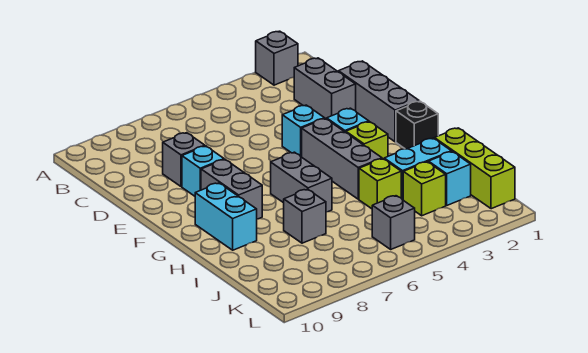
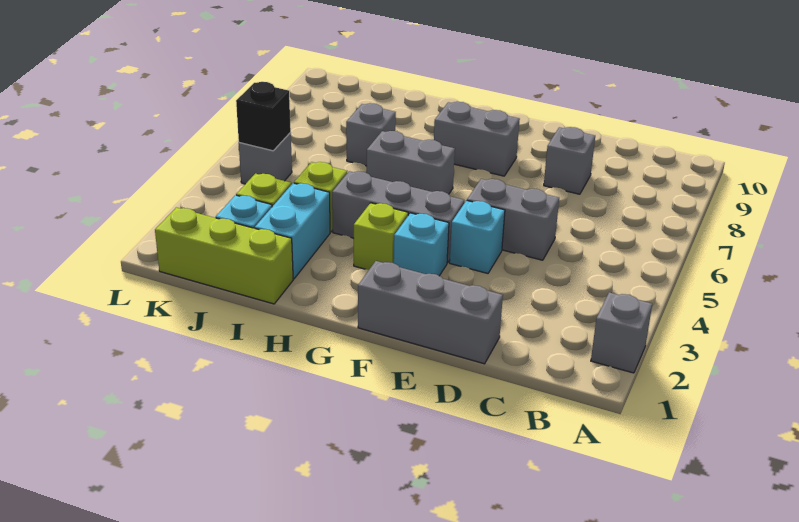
grey brick C2:D2 level 1 -> grey brick D5:E5 level 1
cyan brick E8 level 1 -> none
black brick G1 level 1 -> black brick K5 level 2
cyan brick G9:H9 level 1 -> none

